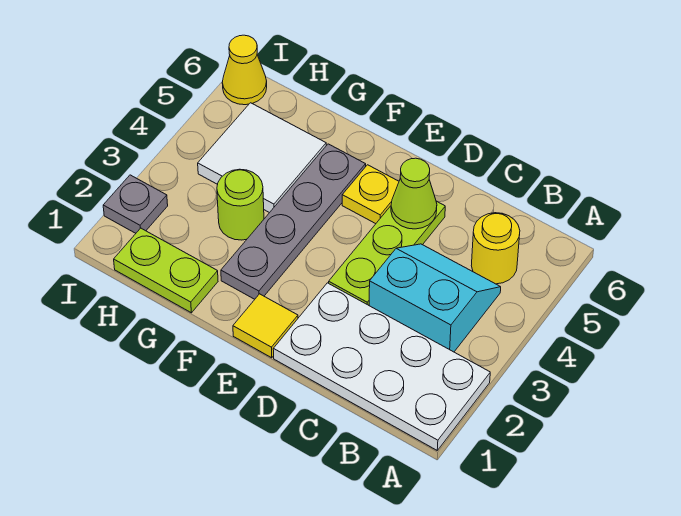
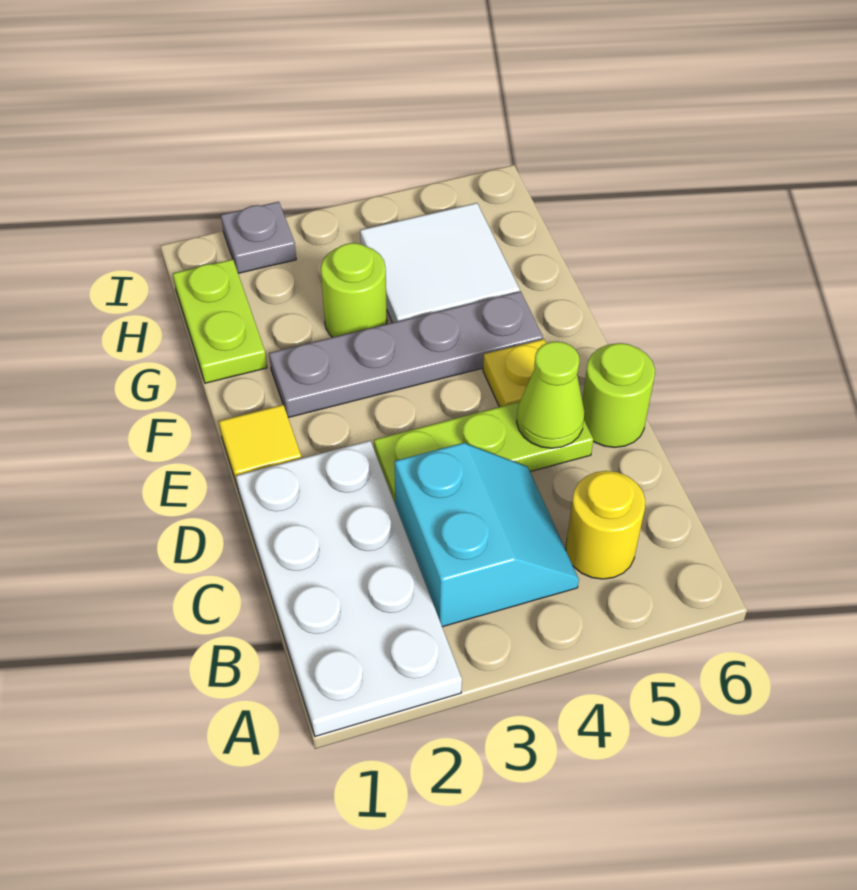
none -> lime round brick D6 level 1
yellow cone I6 level 1 -> none

